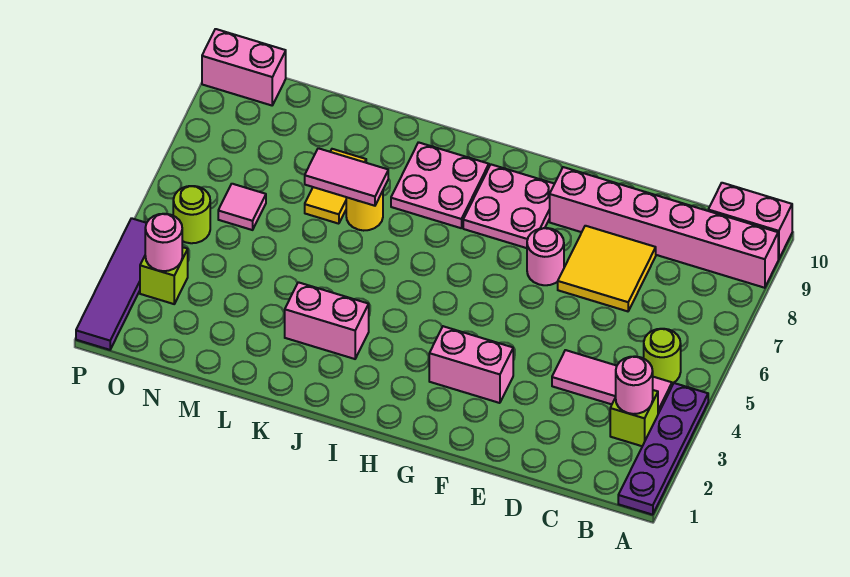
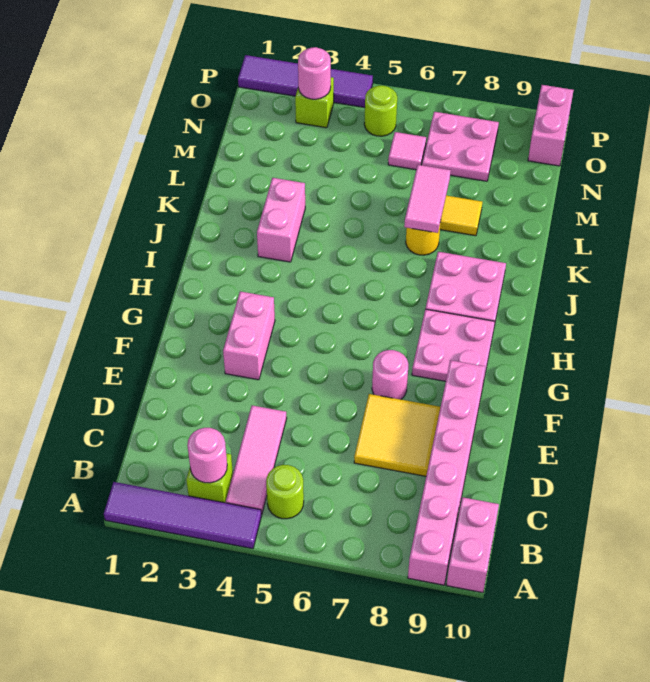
purple plate A1:A4 level 1 -> purple tile A1:A4 level 1
none -> pink plate N7:O8 level 1

